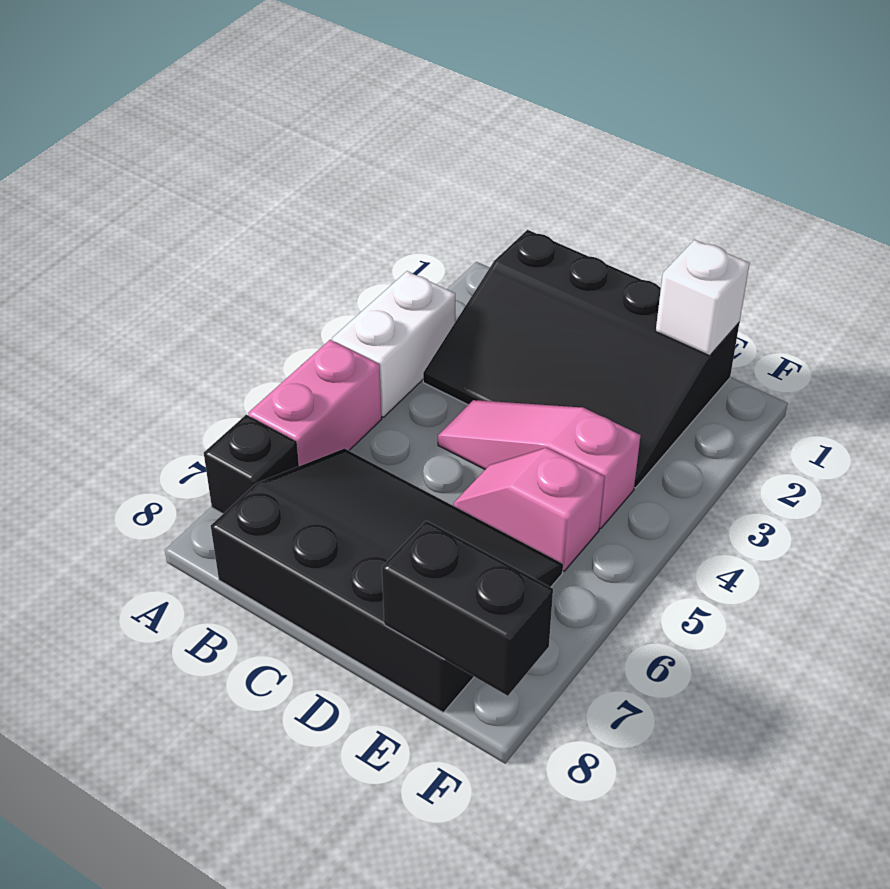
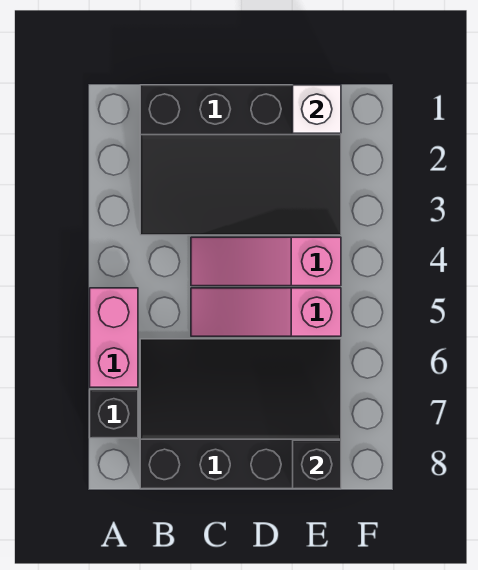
white brick A3:A4 level 1 -> none
pink slope D5:E5 level 1 top E -> pink slope C5:E5 level 1 top E
black brick E8:F8 level 2 -> black brick E8 level 2

